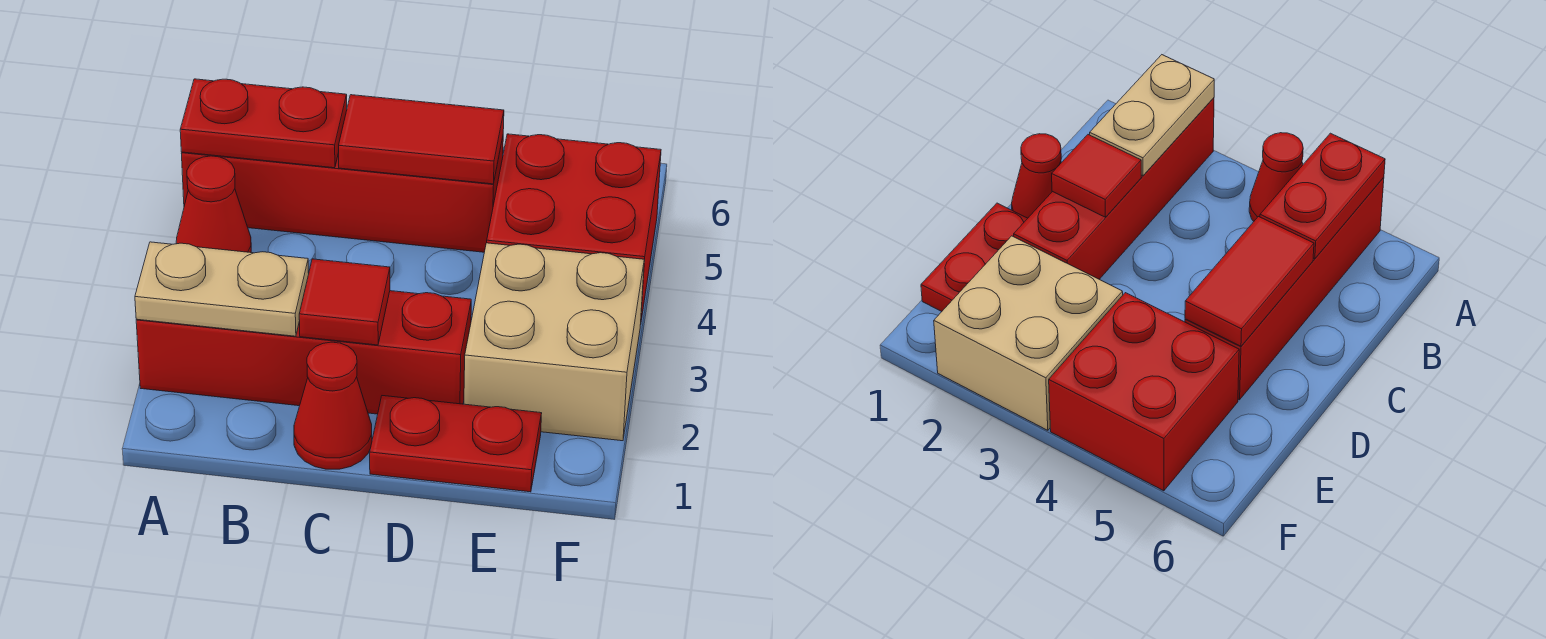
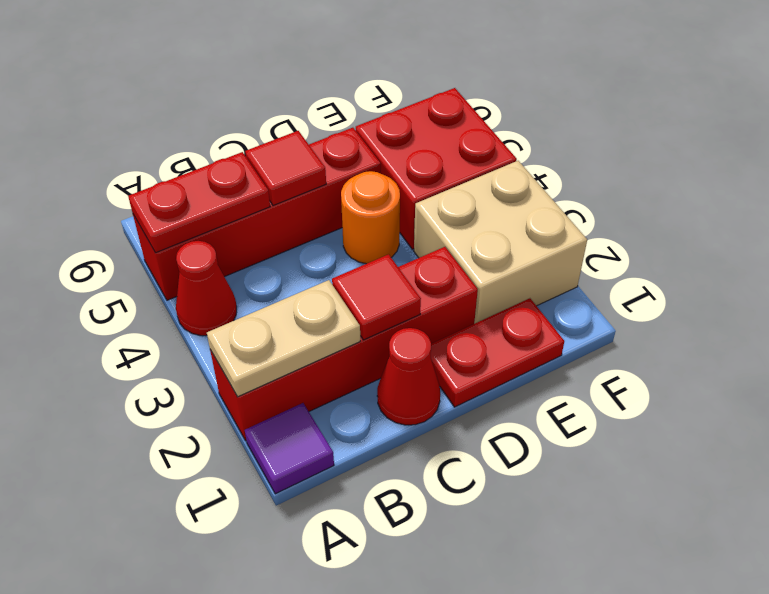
none -> purple tile A1 level 1
red tile C5:D5 level 2 -> red tile C5 level 2
none -> orange round brick D4 level 1

